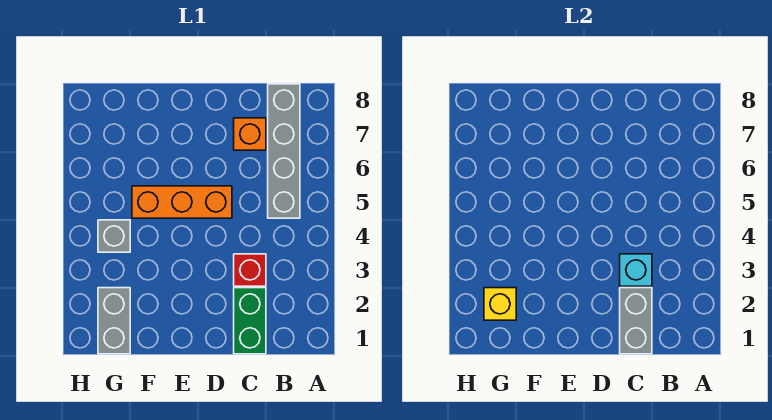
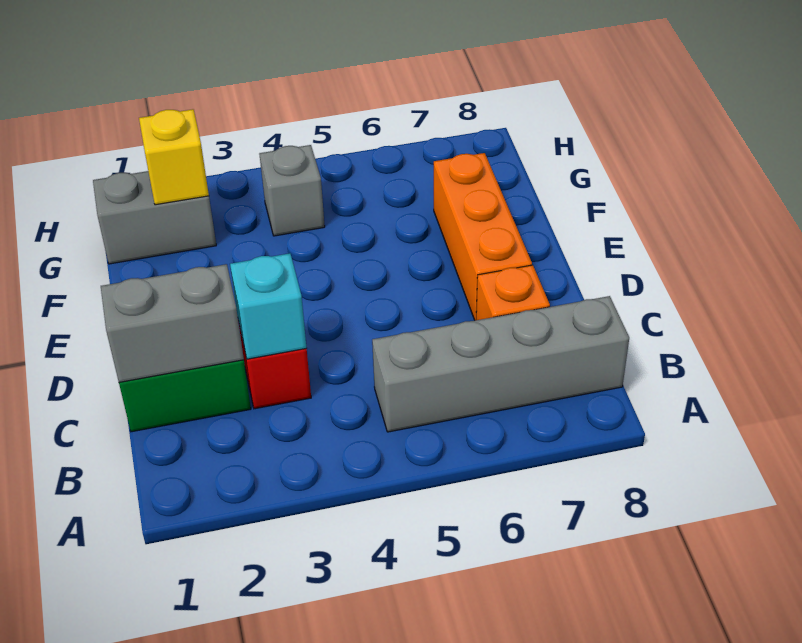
orange brick D5:F5 level 1 -> orange brick D7:F7 level 1

